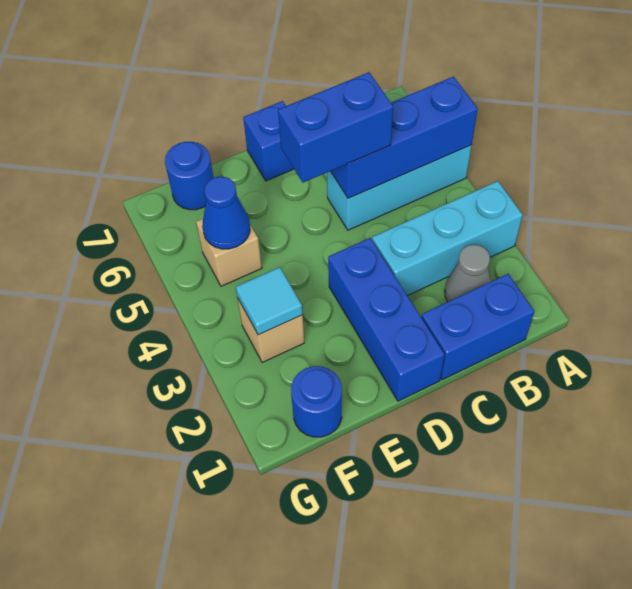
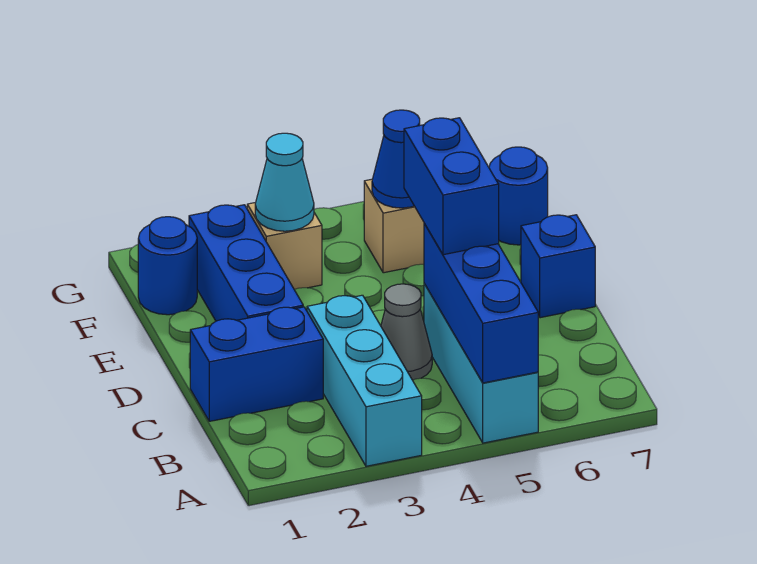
blue brick B1:C1 level 1 -> blue brick C1:C2 level 1
grey cone B2 level 1 -> grey cone C4 level 1
blue brick D1:D3 level 1 -> blue brick D2:F2 level 1
cyan tile F3 level 2 -> cyan cone F3 level 2

